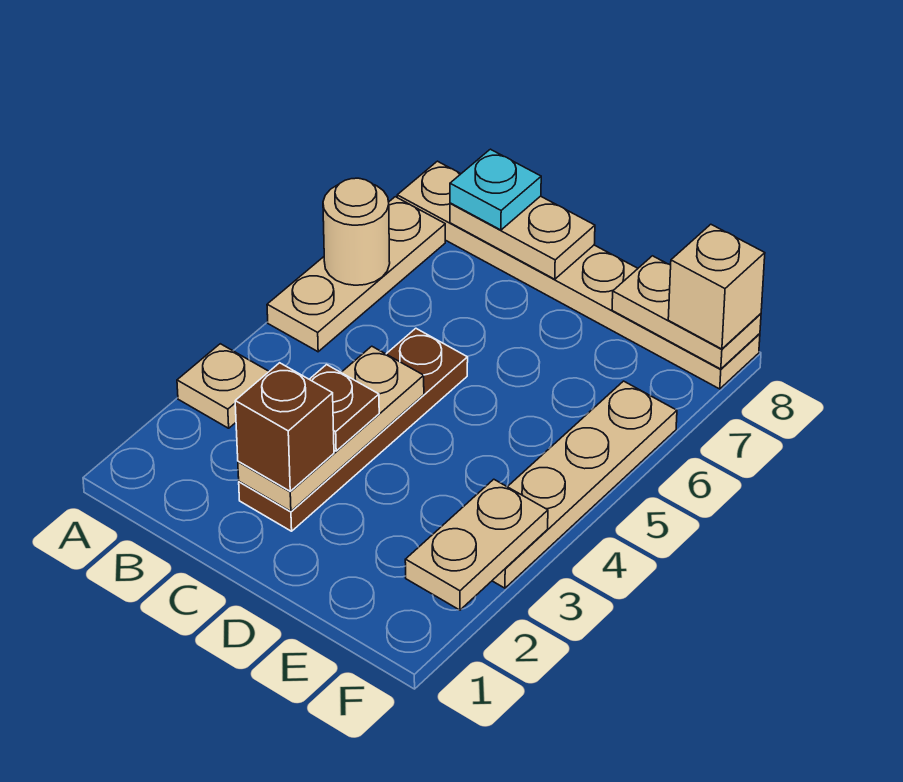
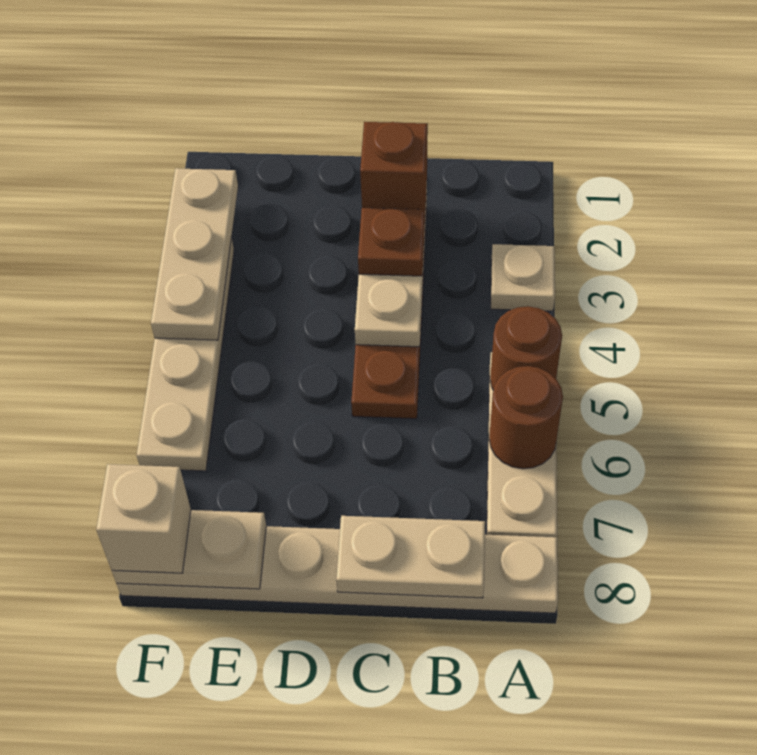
none -> brown round brick A5 level 2
tan round brick A6 level 2 -> brown round brick A6 level 2
cyan plate B8 level 3 -> none
tan plate F2:F3 level 2 -> tan plate F2:F4 level 2

